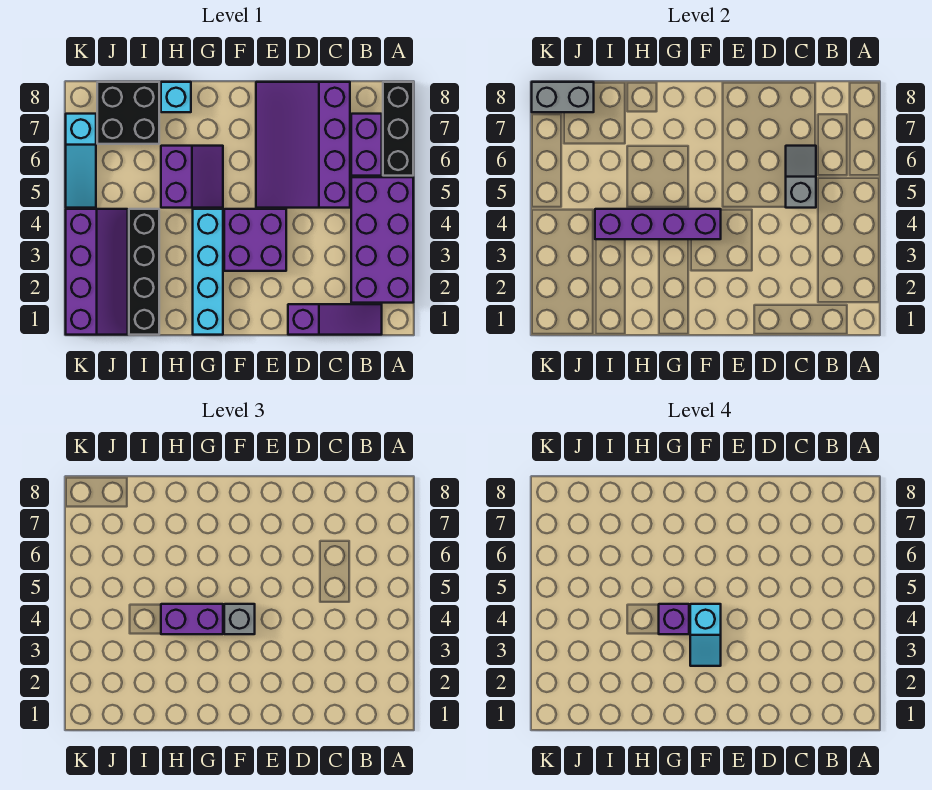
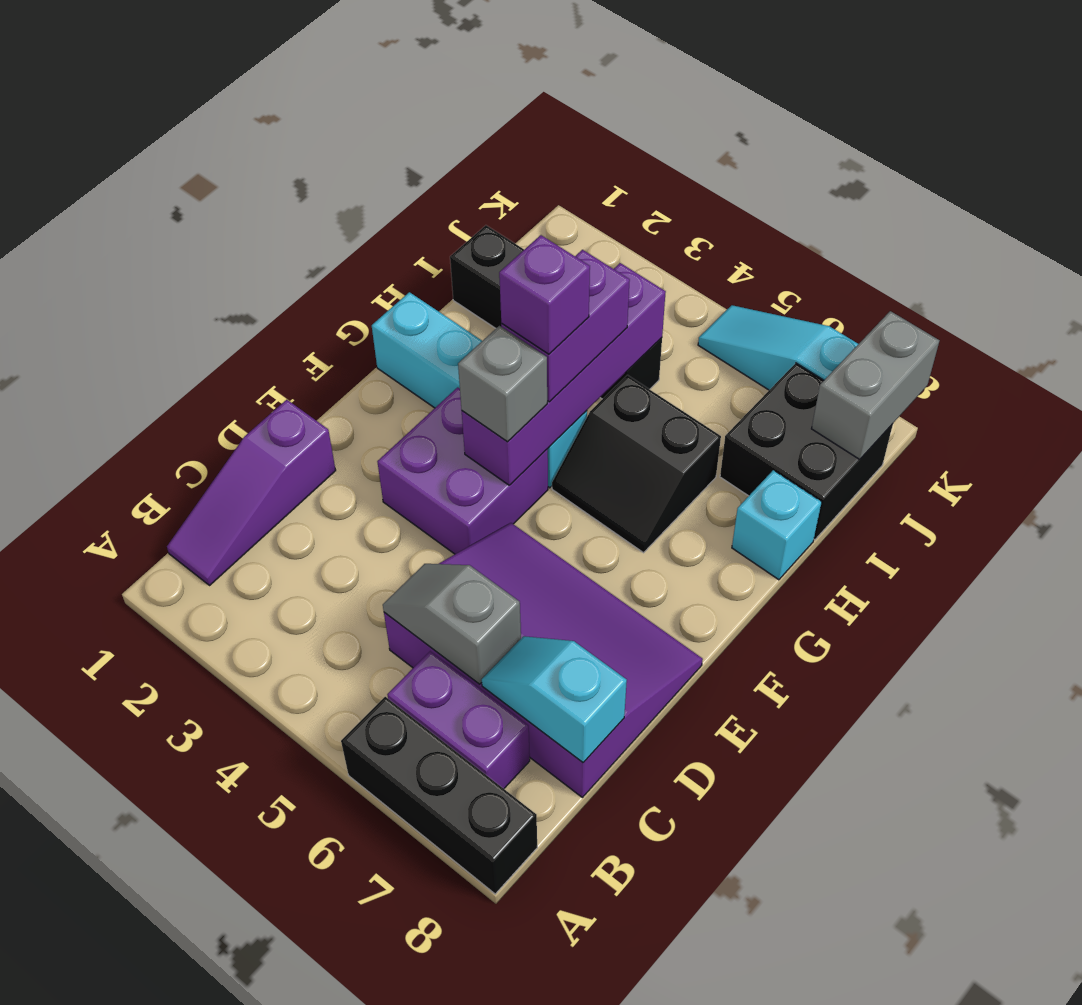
purple brick A2:B5 level 1 -> none
grey slope C5:C6 level 2 top 5 -> grey slope C5:C6 level 2 top 6
cyan slope F3:F4 level 4 top 4 -> cyan slope C7:C8 level 2 top 8
purple slope G5:H6 level 1 top H -> black slope G5:H6 level 1 top H
purple slope J1:K4 level 1 top K -> none

